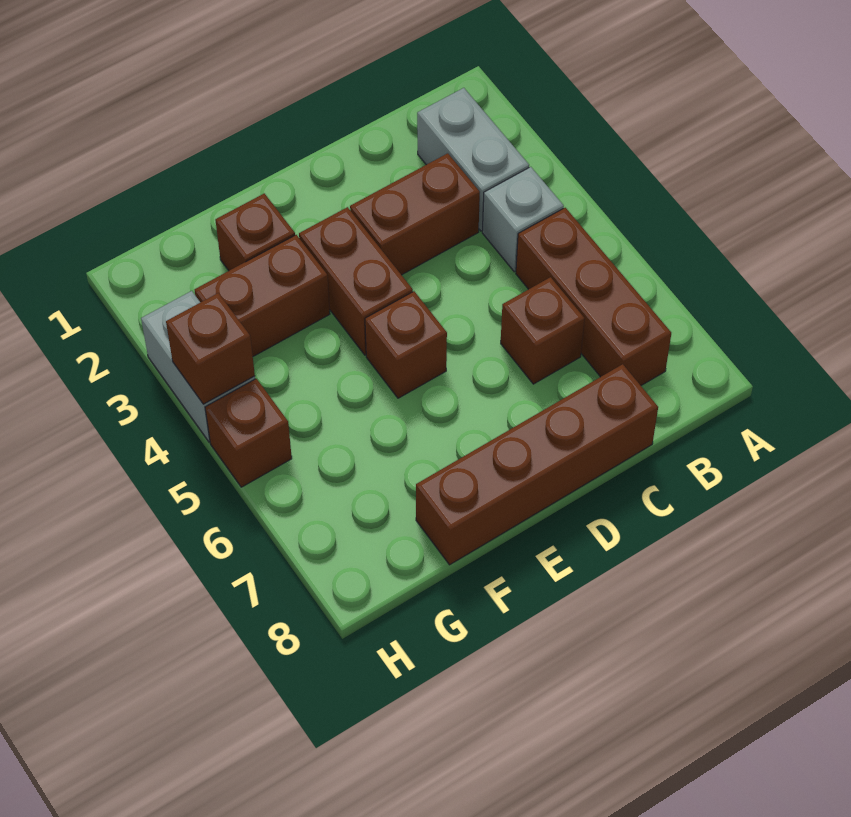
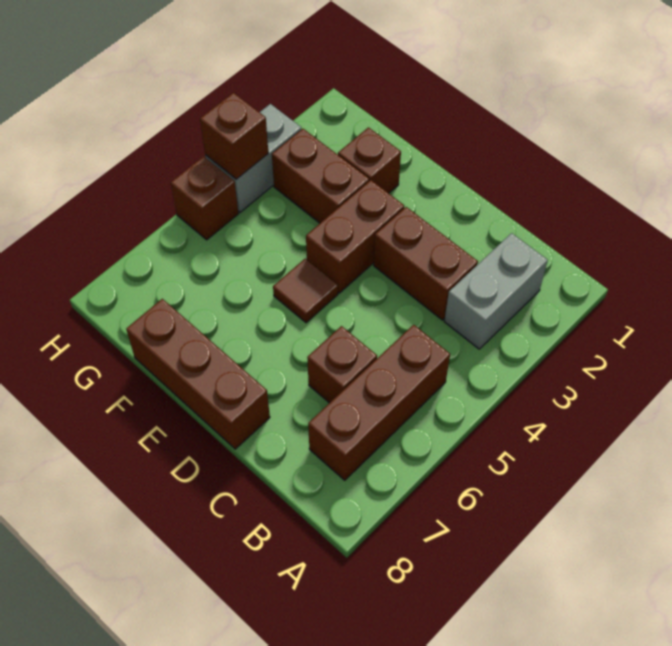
grey brick B4 level 1 -> none
brown brick C8:F8 level 1 -> brown brick D8:F8 level 1
brown brick E5 level 1 -> brown tile E5 level 1

